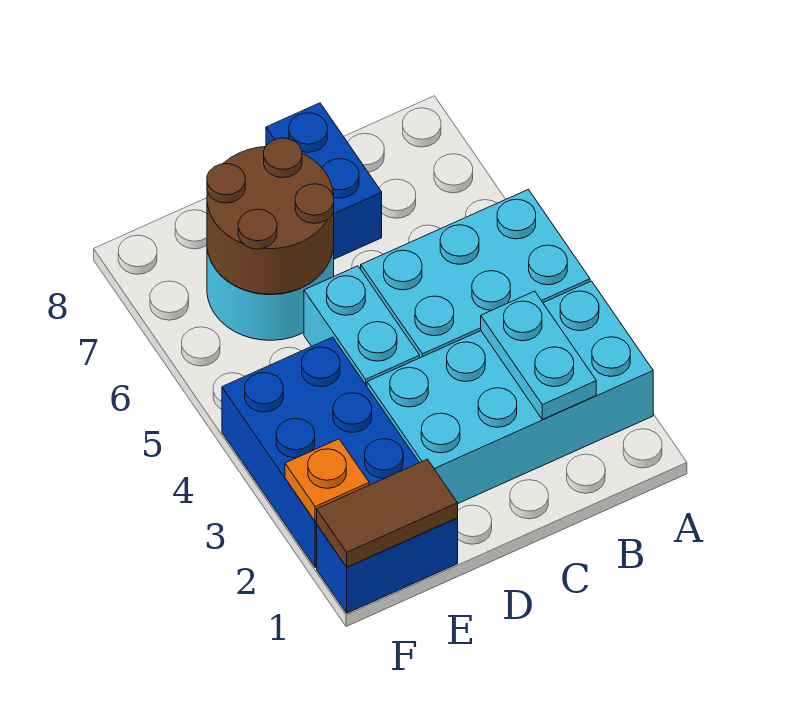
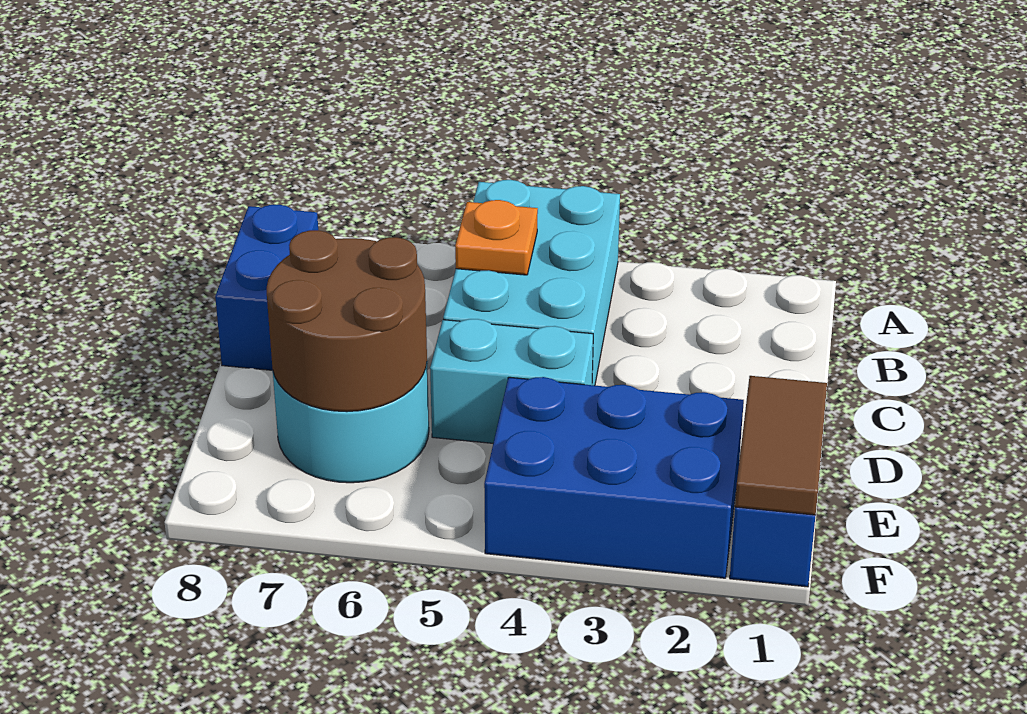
cyan brick A2:D3 level 1 -> none
cyan plate B2:B3 level 2 -> none
blue brick C7:C8 level 1 -> blue brick B8:C8 level 1
orange plate F2 level 2 -> orange plate B5 level 2

